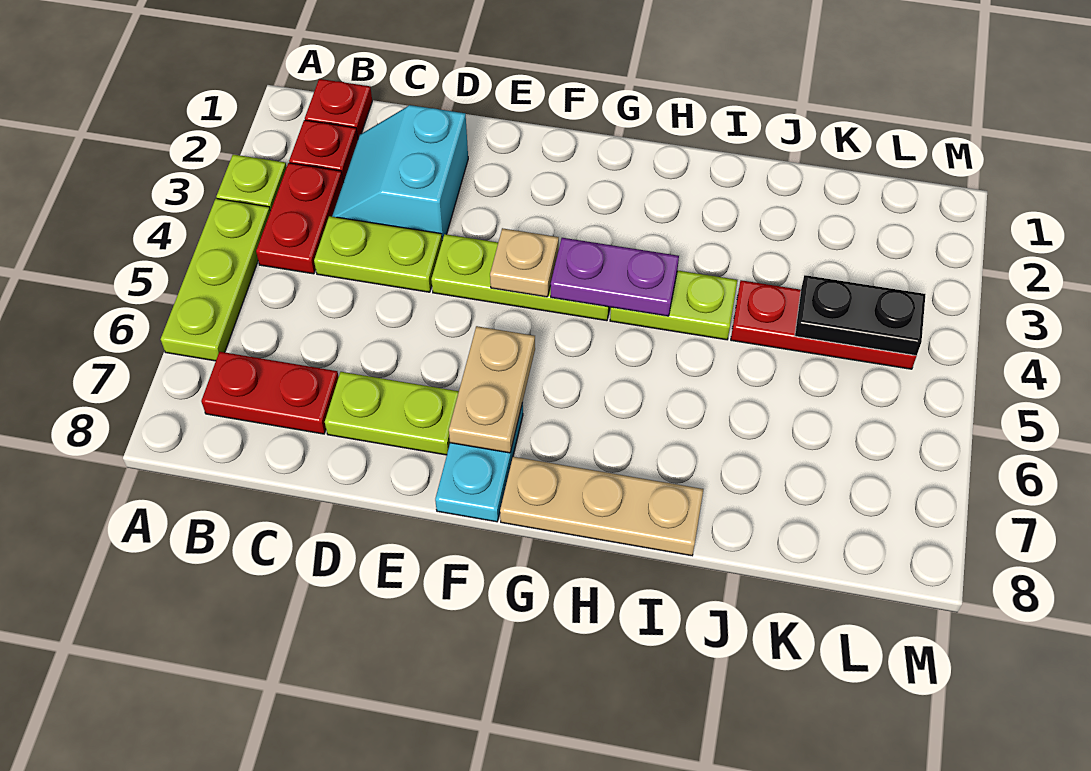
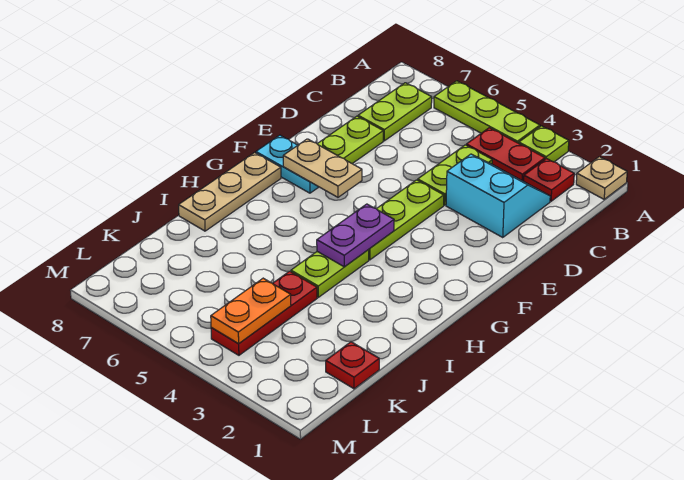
red plate B1 level 1 -> red plate K1 level 1
red plate B7:C7 level 1 -> lime plate B7:C7 level 1
tan plate F4 level 2 -> tan plate A1 level 1
black plate K4:L4 level 2 -> orange plate K4:L4 level 2

